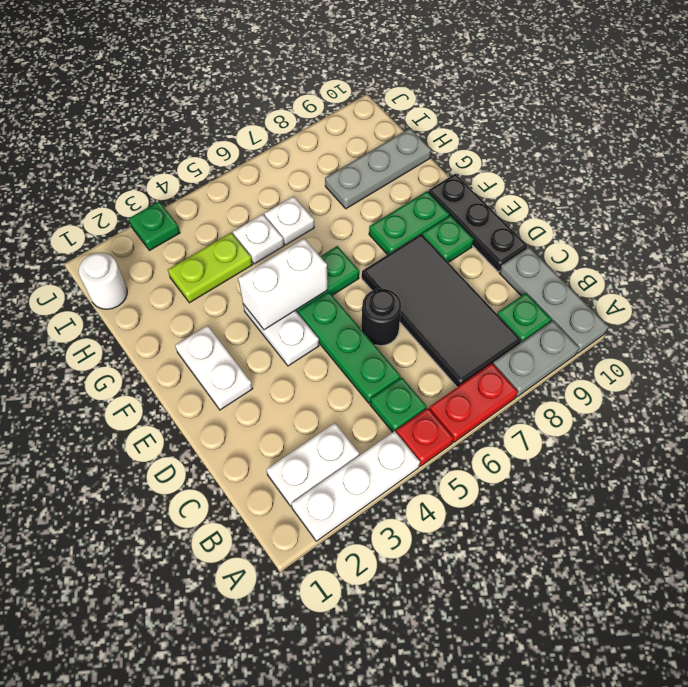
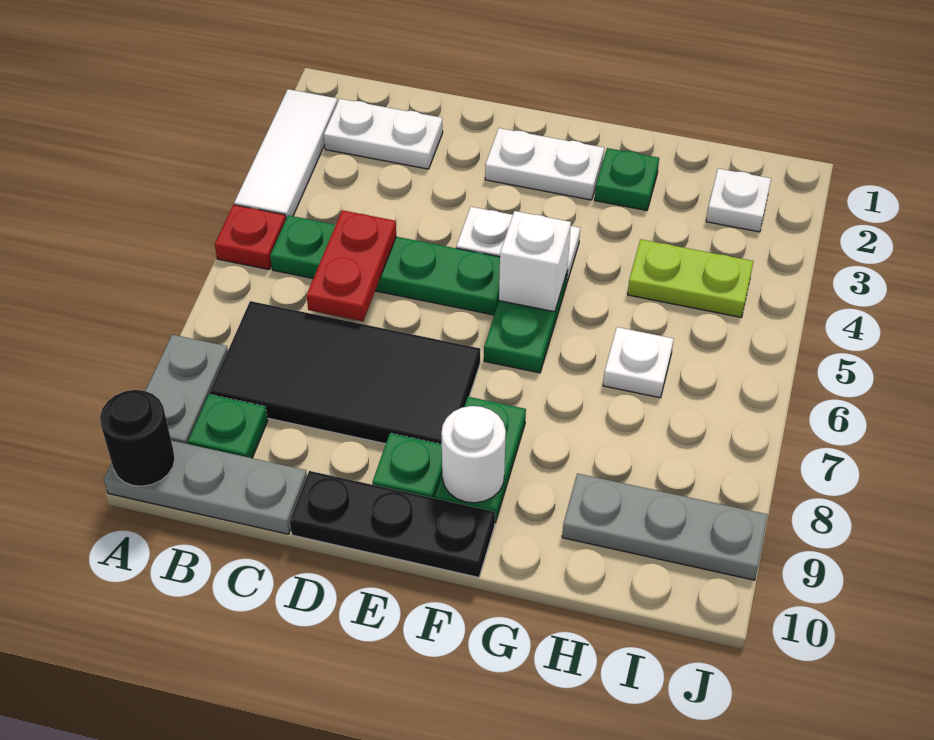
white plate A2:A4 level 1 -> white tile A2:A4 level 1
red plate A6:A7 level 1 -> red plate C5:C6 level 2
white plate B2:B3 level 1 -> white plate B2:C2 level 1
black round brick D6 level 1 -> black round brick A10 level 2
white brick F4:F5 level 2 -> white brick F5 level 2
lime plate H3:H4 level 1 -> lime plate H4:I4 level 1
white plate H5 level 1 -> white plate I2 level 1
grey plate H8:H10 level 1 -> grey plate H9:J9 level 1
white round brick I1 level 1 -> white round brick F9 level 2
green plate J3 level 1 -> green plate G2 level 1

